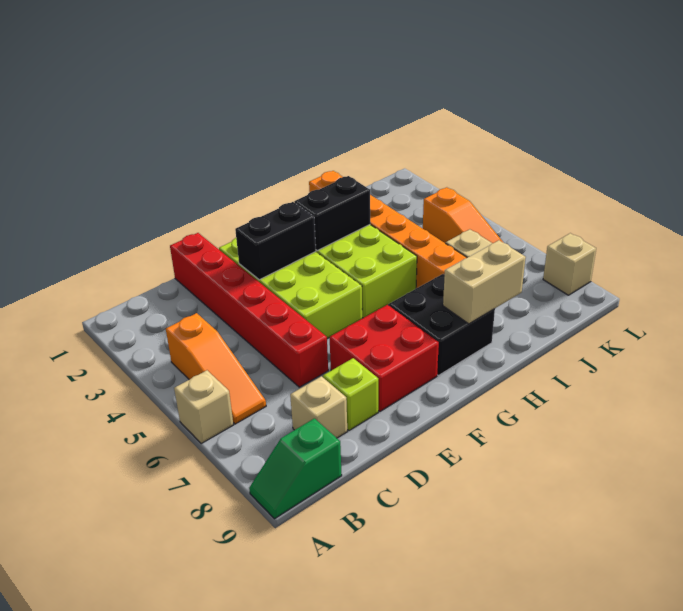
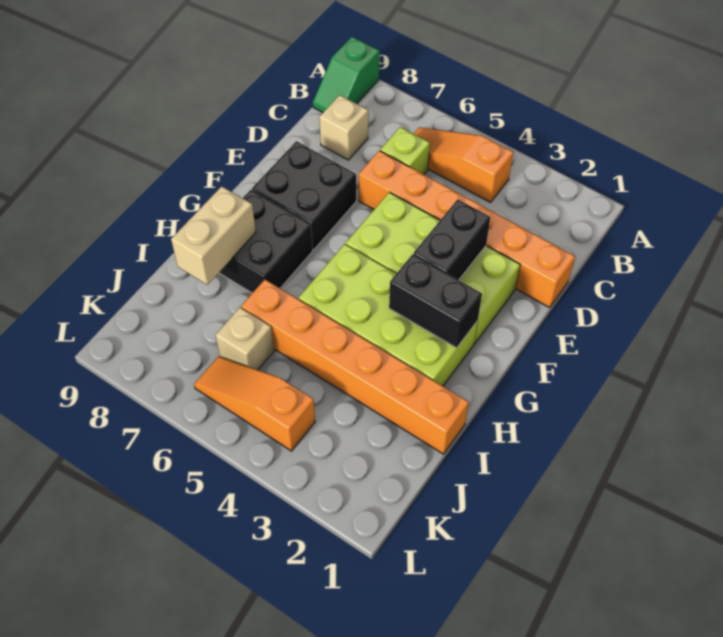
tan brick A6 level 1 -> none
green slope A9:B9 level 1 top B -> green slope A9:B9 level 1 top A
red brick D1:D6 level 1 -> orange brick D1:D6 level 1
lime brick D8 level 1 -> lime brick C6 level 1
red brick E7:F8 level 1 -> black brick E7:F8 level 1
black brick G3:H3 level 2 -> black brick G2:G3 level 2
tan brick L8 level 1 -> none

